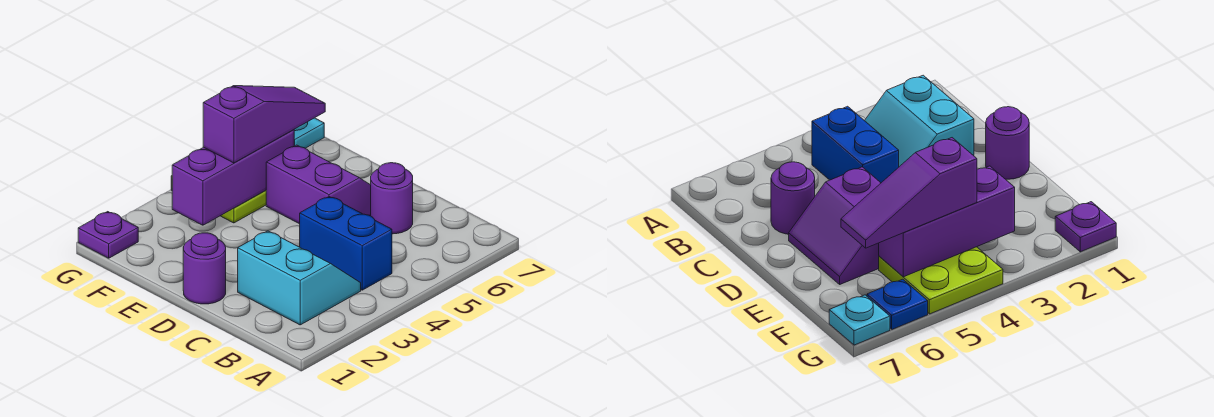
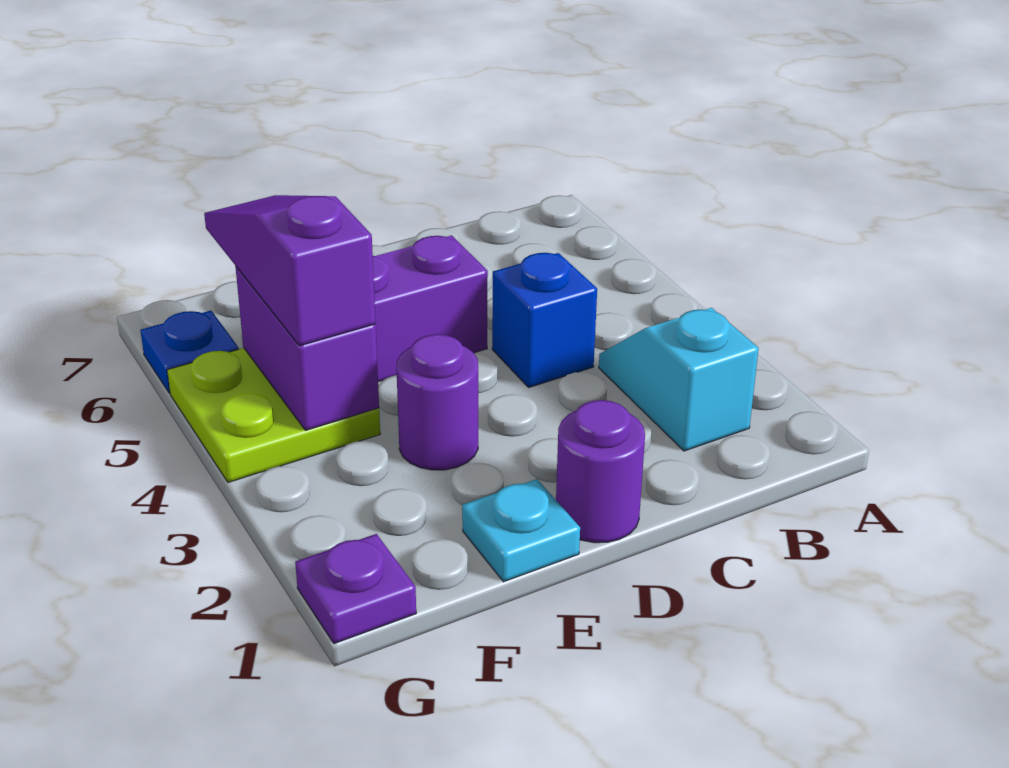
cyan slope B2:C3 level 1 top 2 -> cyan slope B2:B3 level 1 top 2
blue brick B4:C4 level 1 -> blue brick C4 level 1
purple round brick C6 level 1 -> purple round brick E3 level 1
purple brick F3:F5 level 2 -> purple brick F4:F5 level 2
cyan plate G7 level 1 -> cyan plate E1 level 1

